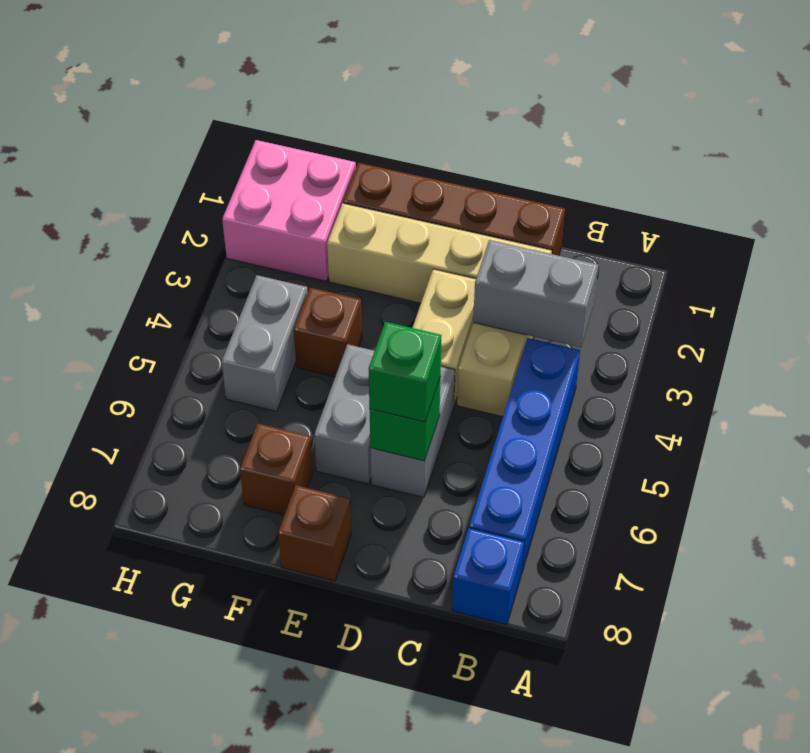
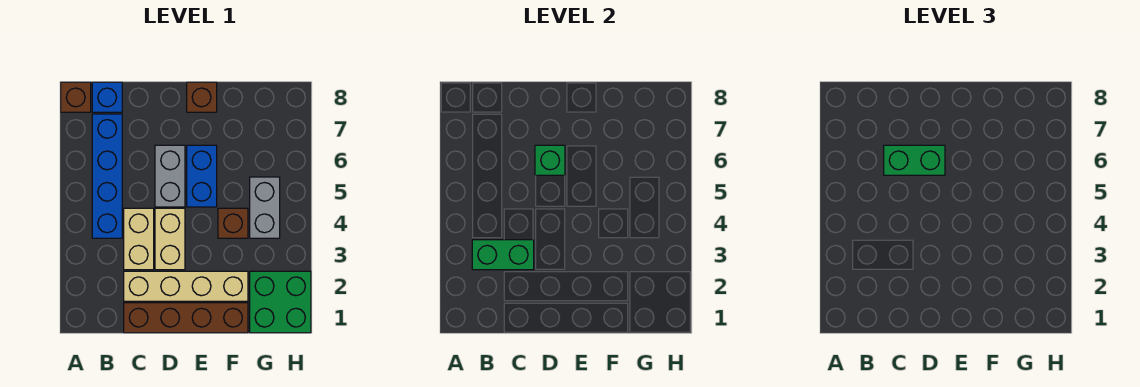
grey brick B3:C3 level 2 -> green brick B3:C3 level 2
green brick D6 level 3 -> green brick C6:D6 level 3
grey brick E5:E6 level 1 -> blue brick E5:E6 level 1
brown brick F7 level 1 -> brown brick A8 level 1
pink brick G1:H2 level 1 -> green brick G1:H2 level 1

